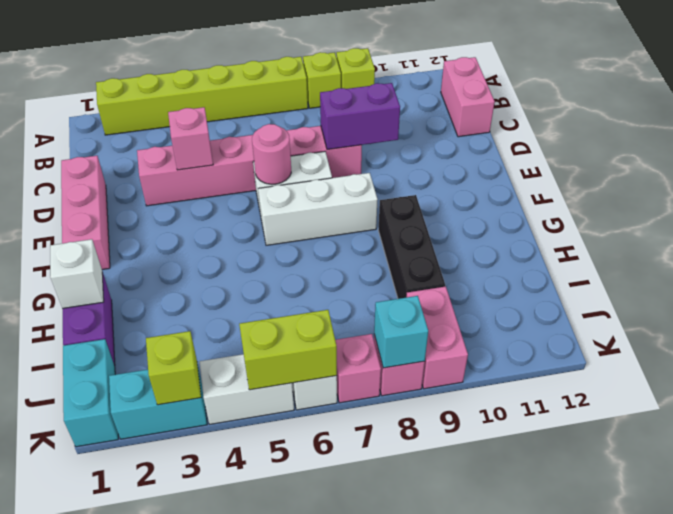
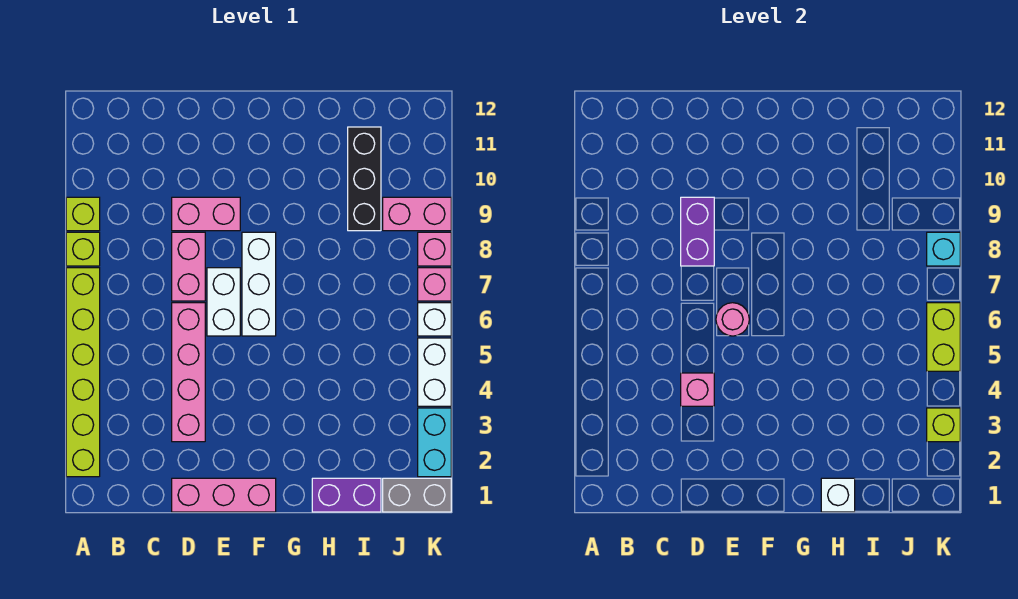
pink brick B12:C12 level 1 -> pink brick D9:E9 level 1
black brick G9:I9 level 1 -> black brick I9:I11 level 1
cyan brick J1:K1 level 1 -> grey brick J1:K1 level 1

